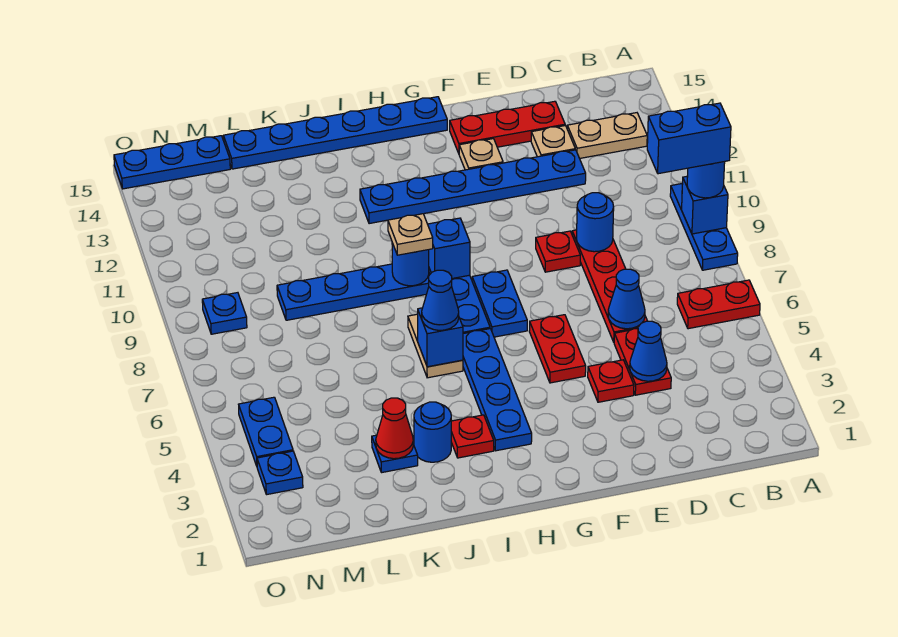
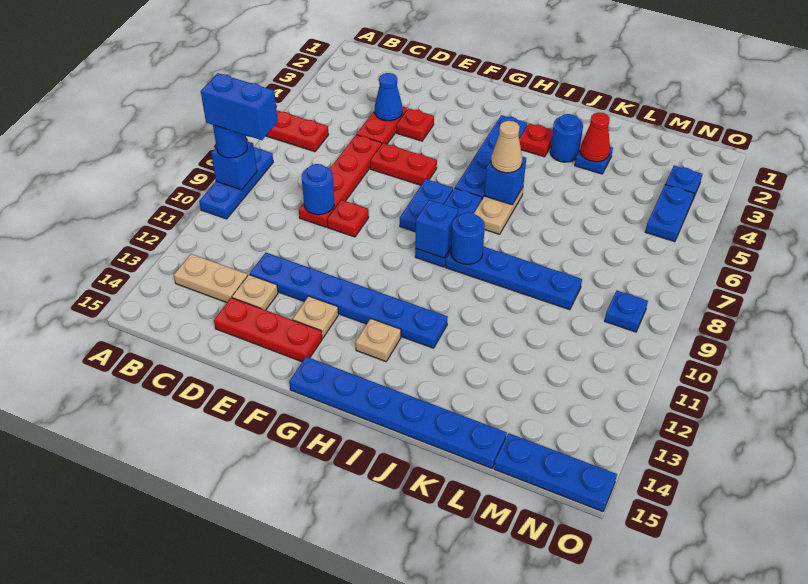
blue cone D6 level 2 -> none
red plate F5:F6 level 1 -> red plate E6:F6 level 1
blue cone I6 level 3 -> tan cone I6 level 3
tan plate I9 level 3 -> tan plate H13 level 1

